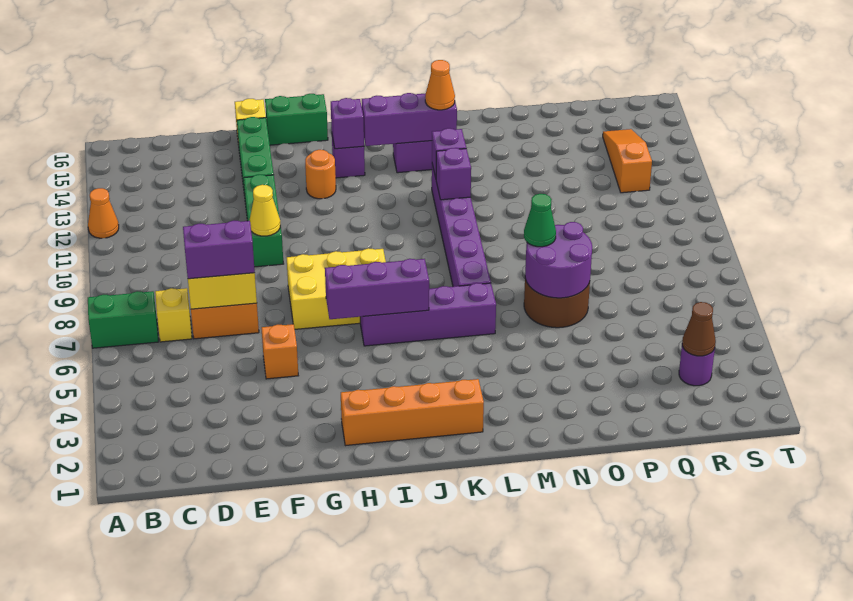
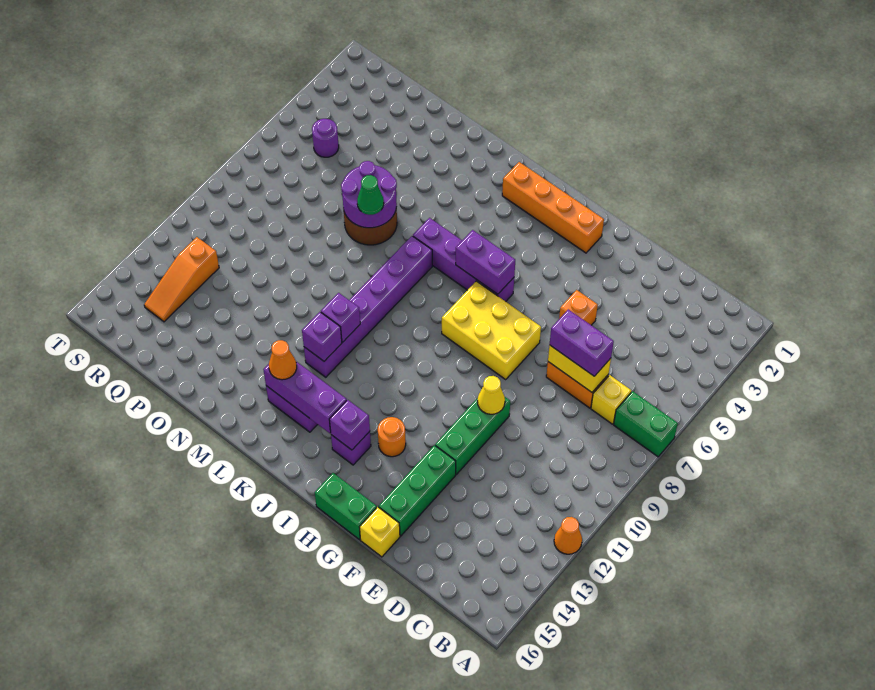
purple brick H6:J6 level 2 -> purple brick I6:J6 level 2
purple round brick R3 level 1 -> purple round brick R5 level 1
brown cone R3 level 2 -> none

